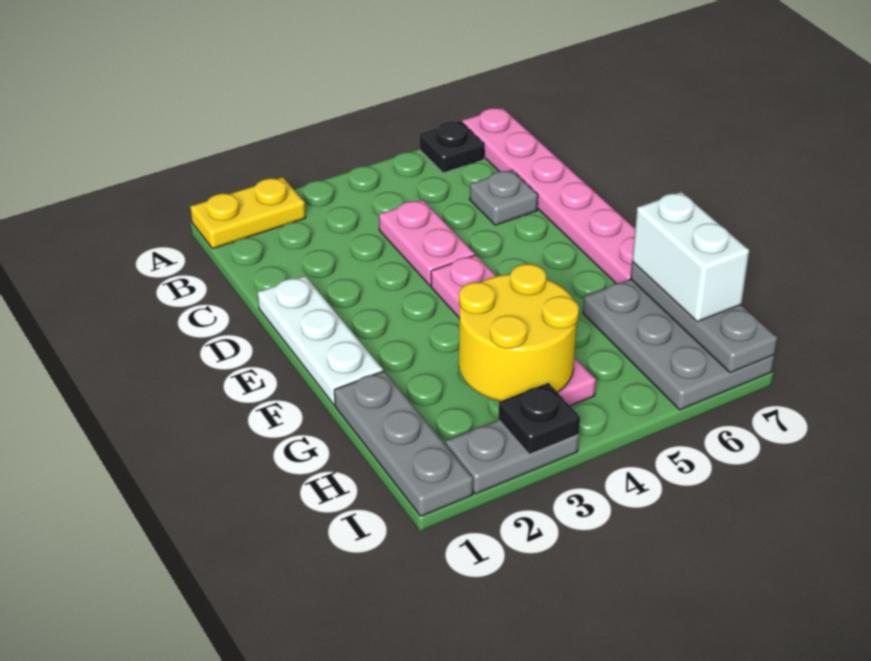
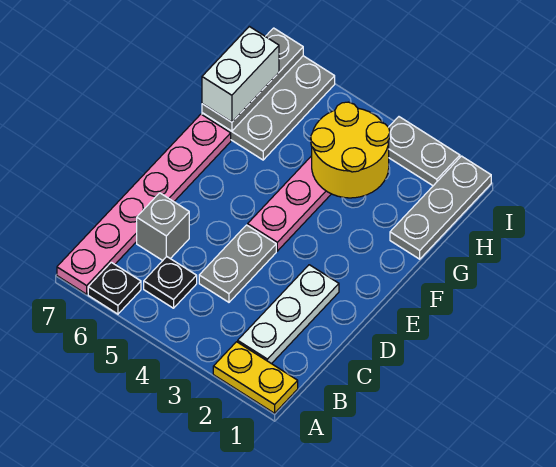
pink plate C4:D4 level 1 -> grey plate C4:D4 level 1
grey plate C6 level 1 -> grey brick C6 level 1
white plate D1:F1 level 1 -> white plate B2:D2 level 1
black plate I3 level 2 -> black plate B5 level 1

